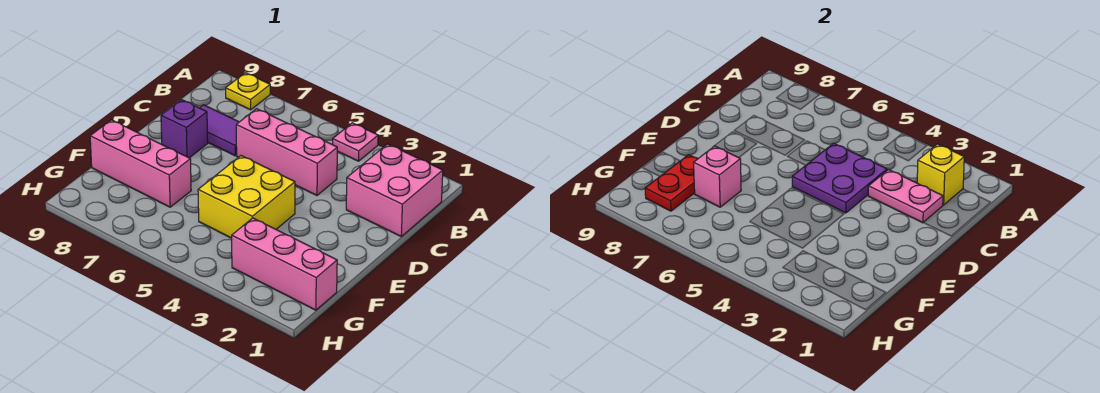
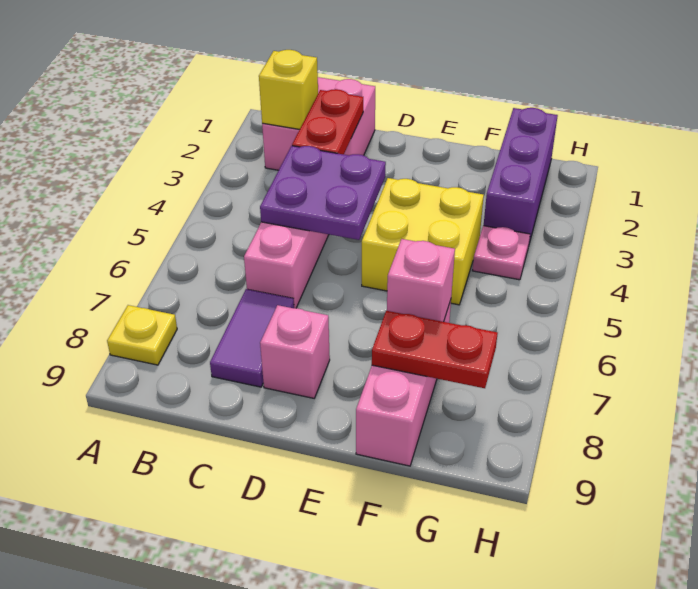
pink plate A4 level 1 -> pink plate G4 level 1
pink plate C2:C3 level 2 -> red plate C2:C3 level 2
purple brick D8 level 1 -> pink brick D8 level 1
pink brick G1:G3 level 1 -> purple brick G1:G3 level 1

